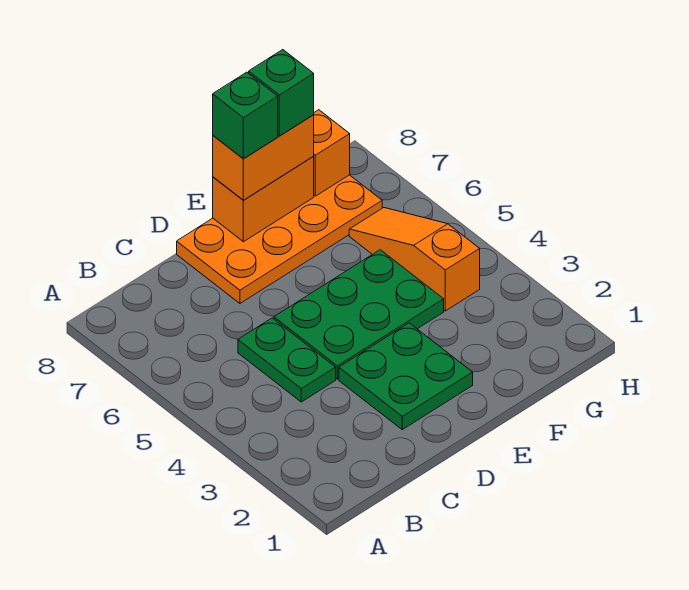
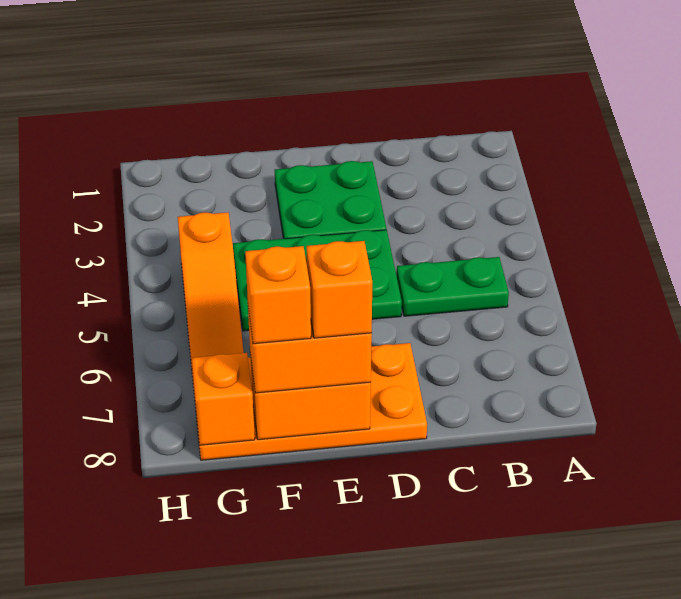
green plate C4:C5 level 1 -> green plate B5:C5 level 1
green brick E8 level 4 -> orange brick E8 level 4
green brick F8 level 4 -> orange brick F8 level 4

